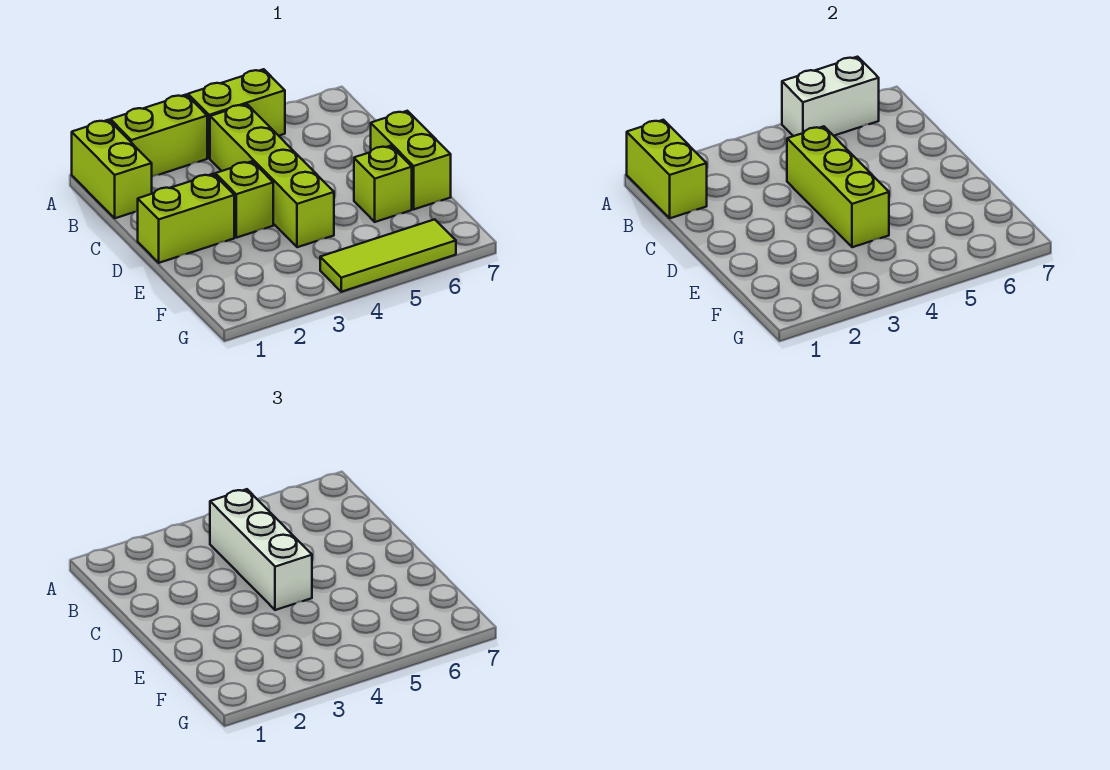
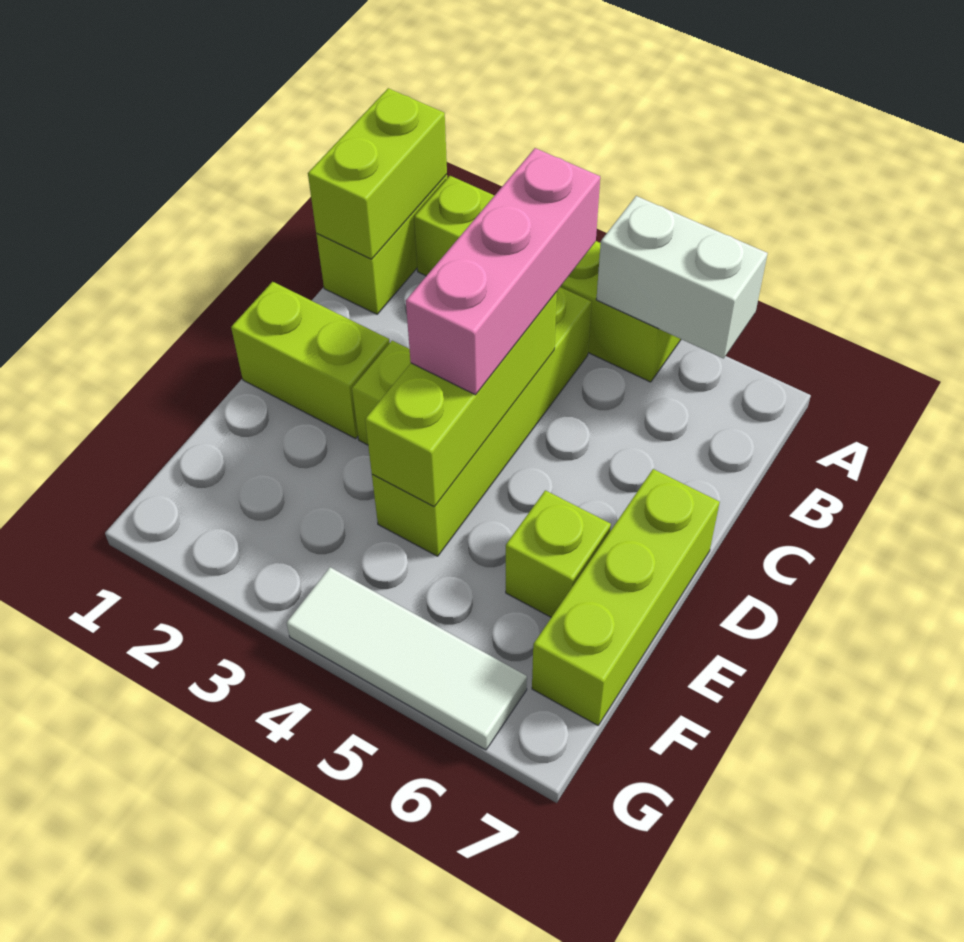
white brick B4:D4 level 3 -> pink brick B4:D4 level 3
lime brick D7:E7 level 1 -> lime brick D7:F7 level 1
lime tile G4:G6 level 1 -> white tile G4:G6 level 1

